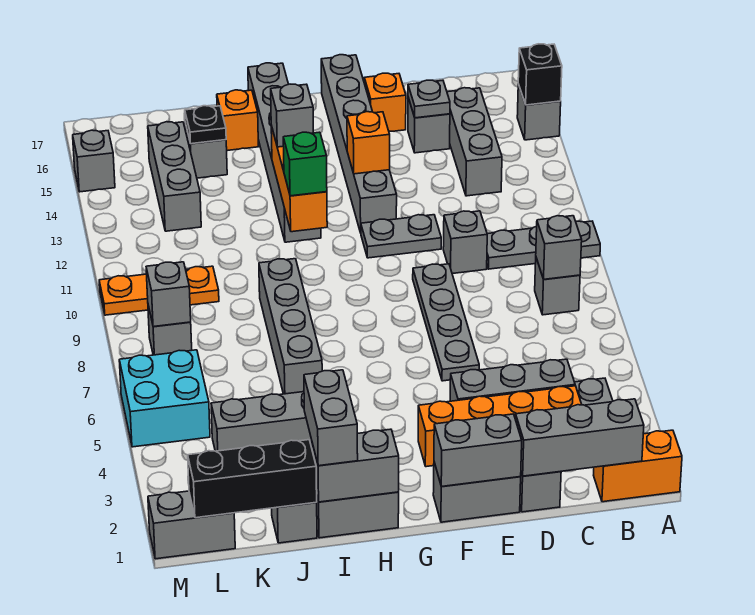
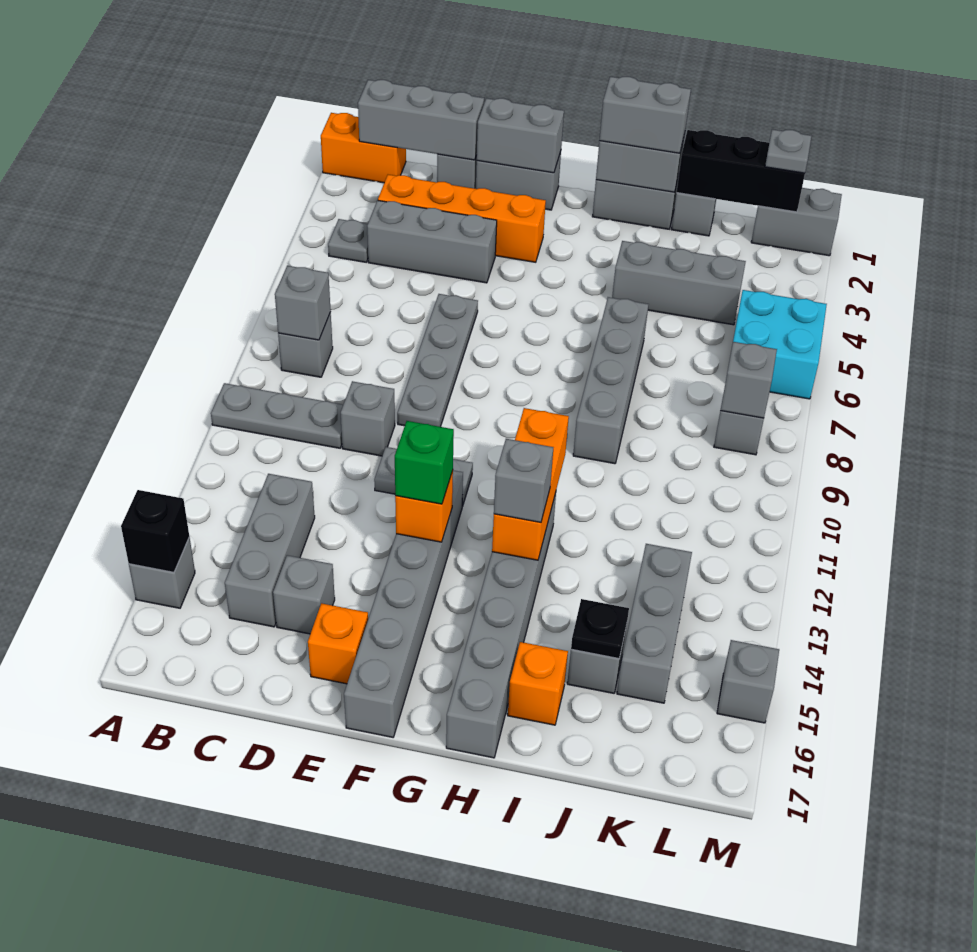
grey plate D15 level 2 -> grey plate L1 level 3
green brick H11 level 3 -> green brick F13 level 3
grey brick I1:I2 level 3 -> grey brick H1:I1 level 3
orange plate K10:M10 level 1 -> none

